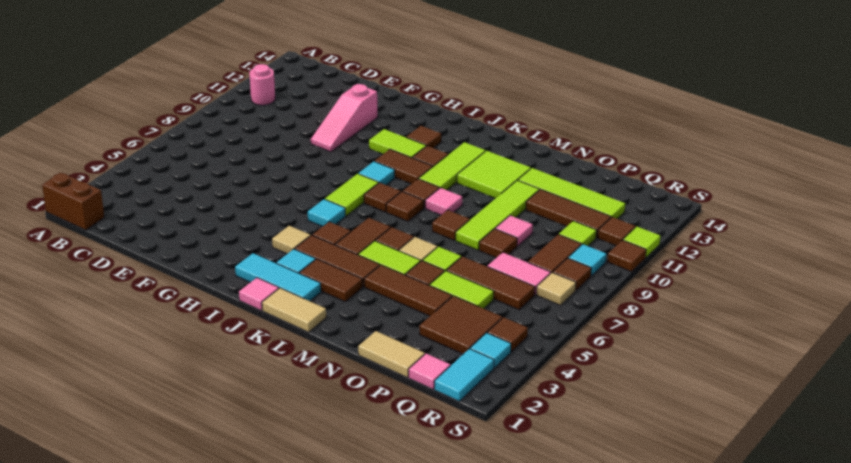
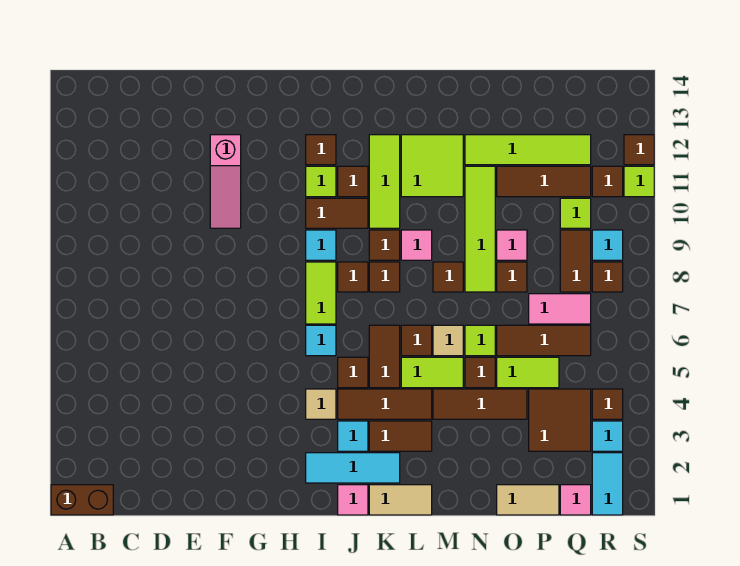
pink round brick B11 level 1 -> none
lime tile H11:I11 level 1 -> lime tile I11 level 1
tan tile R7 level 1 -> none
brown tile S10 level 1 -> brown tile S12 level 1

